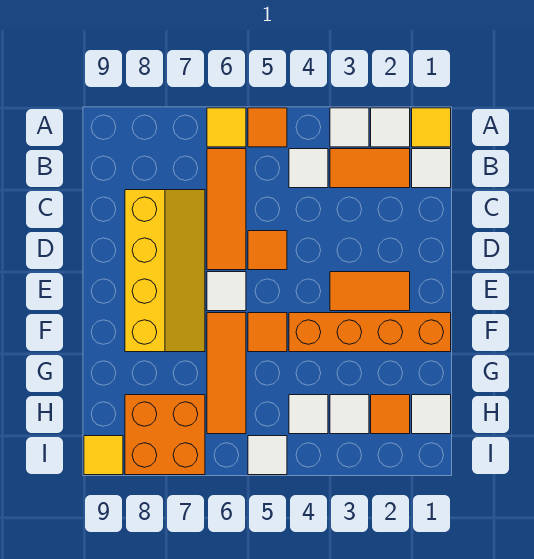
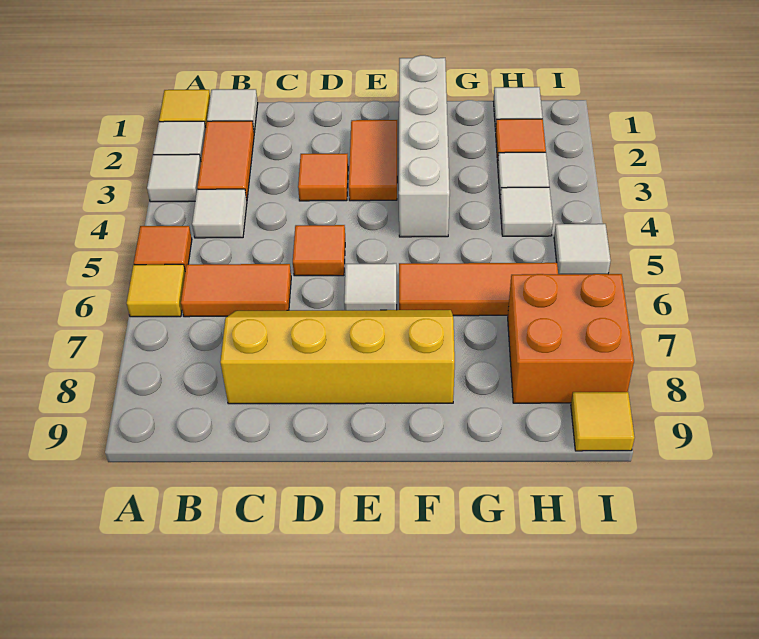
orange tile B6:D6 level 1 -> orange tile B6:C6 level 1
orange brick F1:F4 level 1 -> white brick F1:F4 level 1
orange tile F5 level 1 -> orange tile D3 level 1

